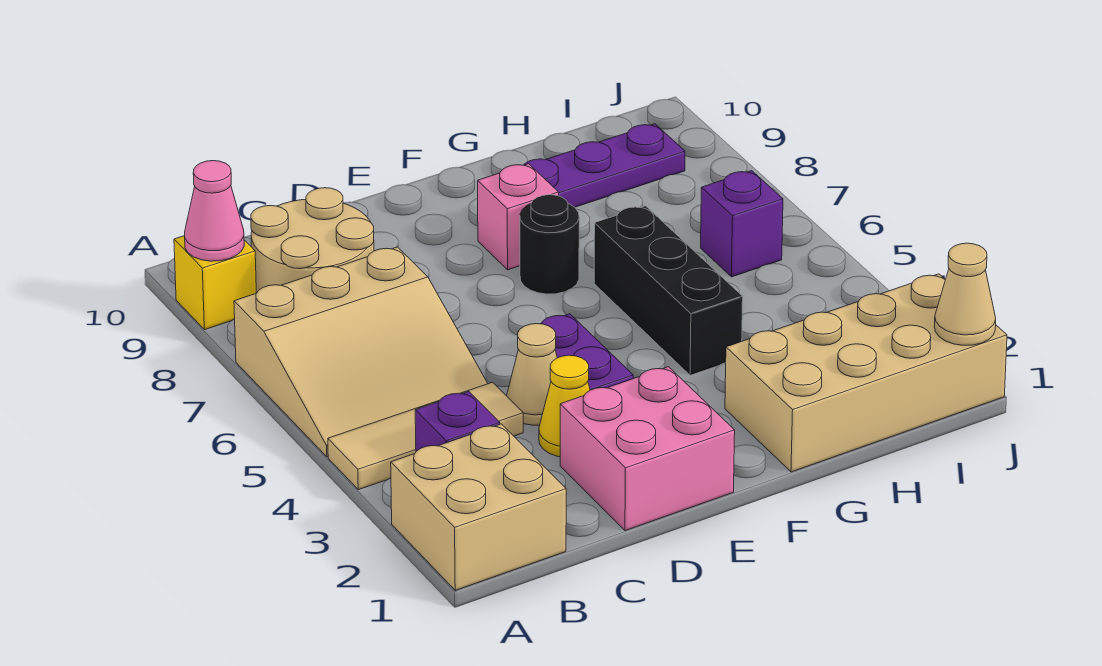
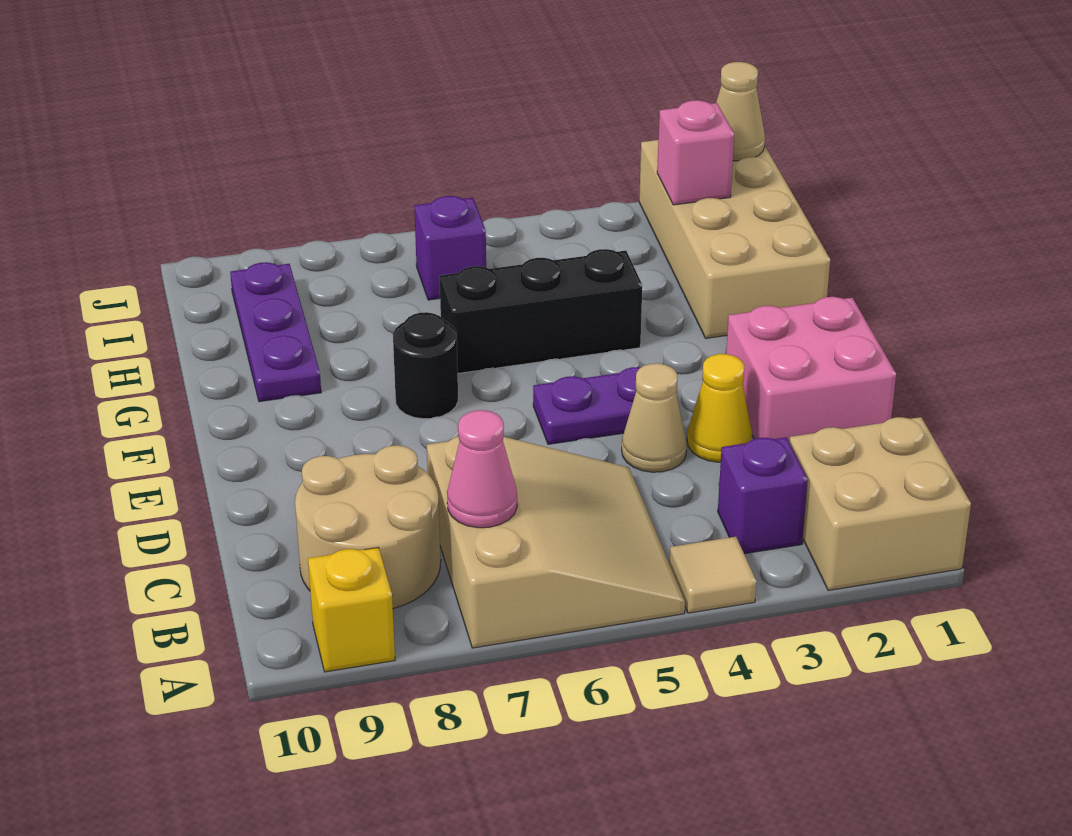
tan tile A4:C4 level 1 -> tan tile A4 level 1
pink cone A9 level 2 -> pink cone B7 level 2
pink brick F8 level 1 -> pink brick I2 level 2

